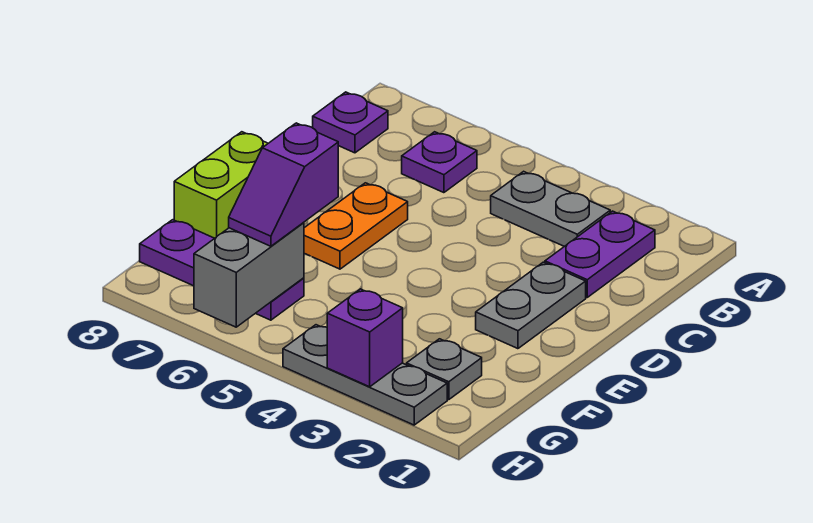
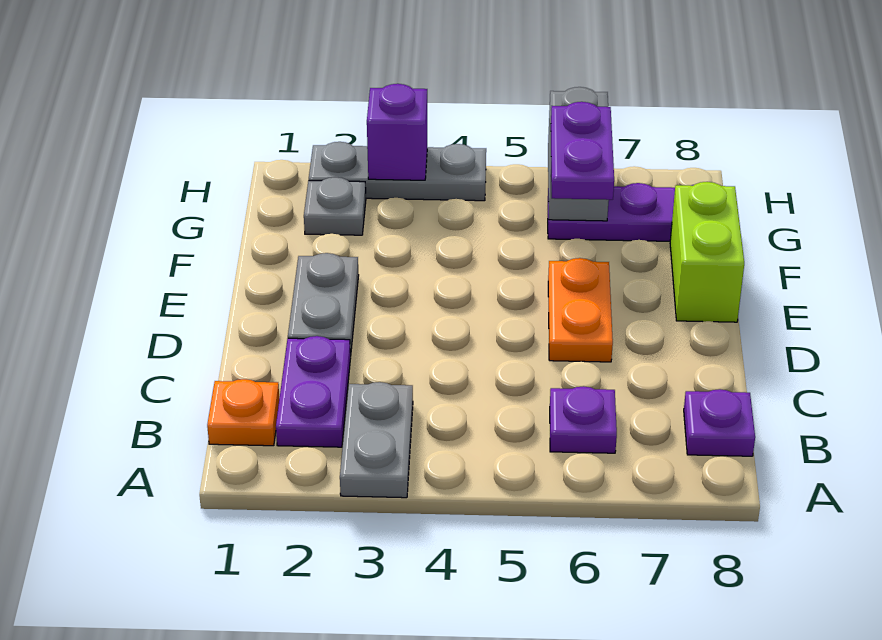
none -> orange plate B1 level 1
grey plate B3:B4 level 1 -> grey plate A3:B3 level 1
purple slope F6:G6 level 3 top F -> purple plate F6:G6 level 3

